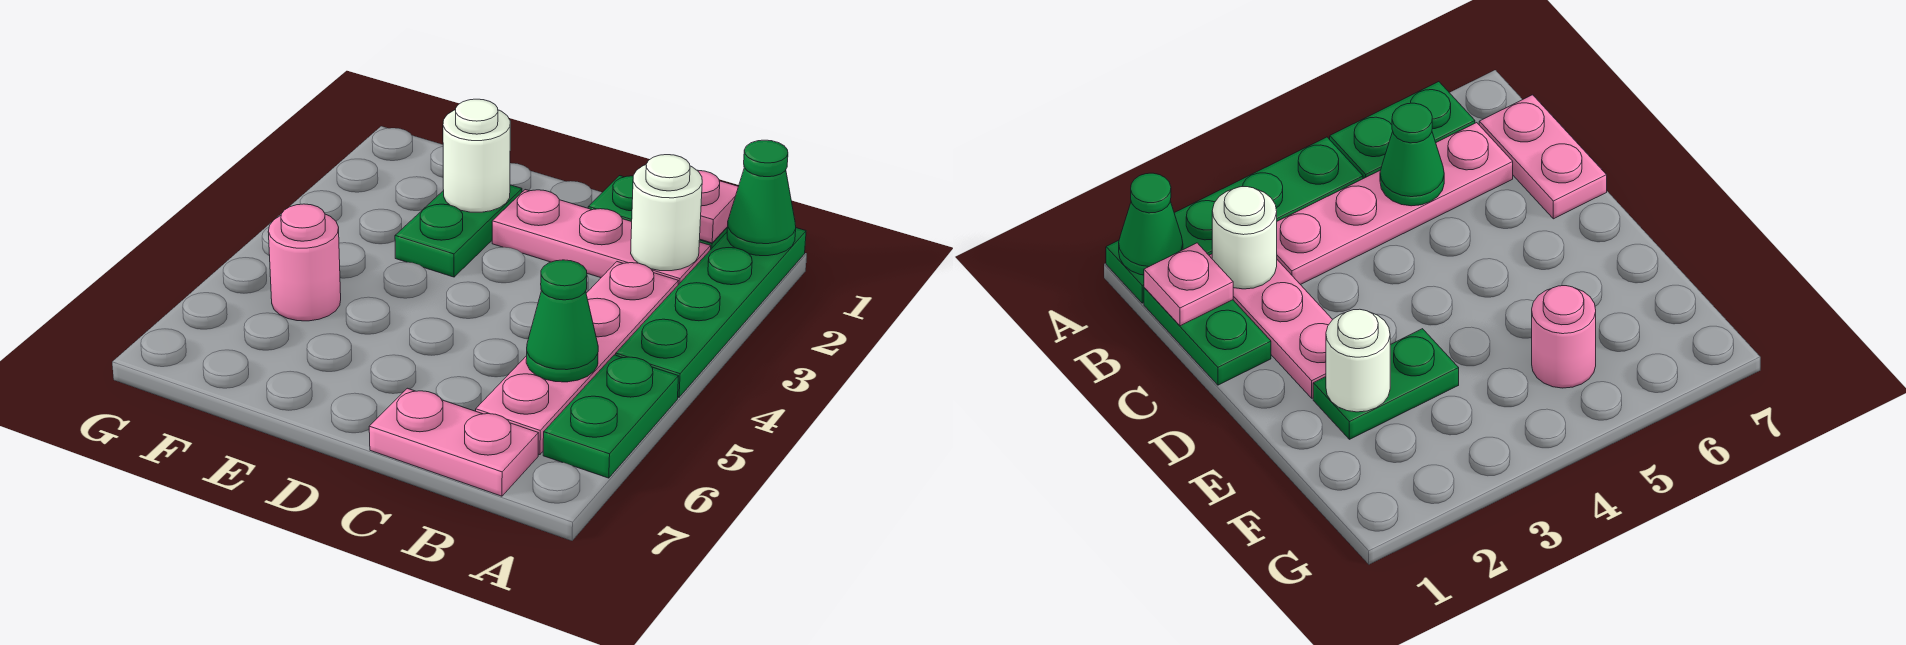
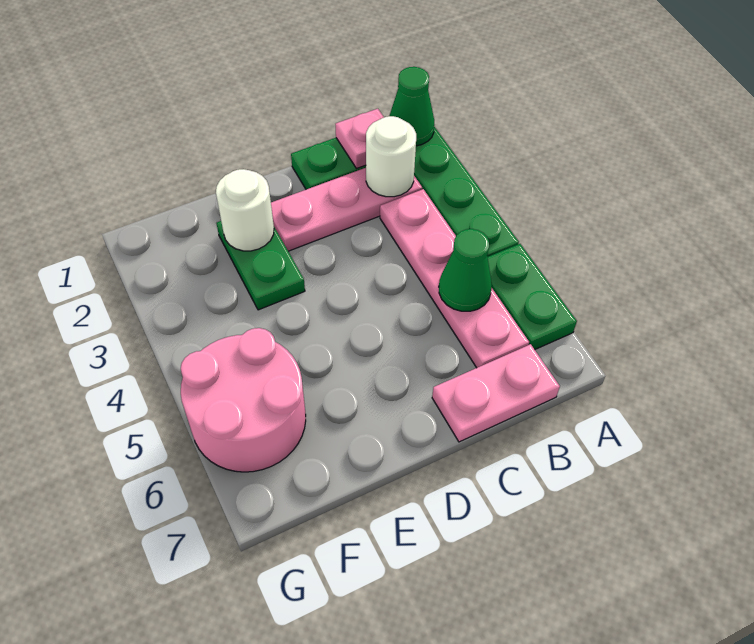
pink round brick F5 level 1 -> pink round brick F5:G6 level 1

